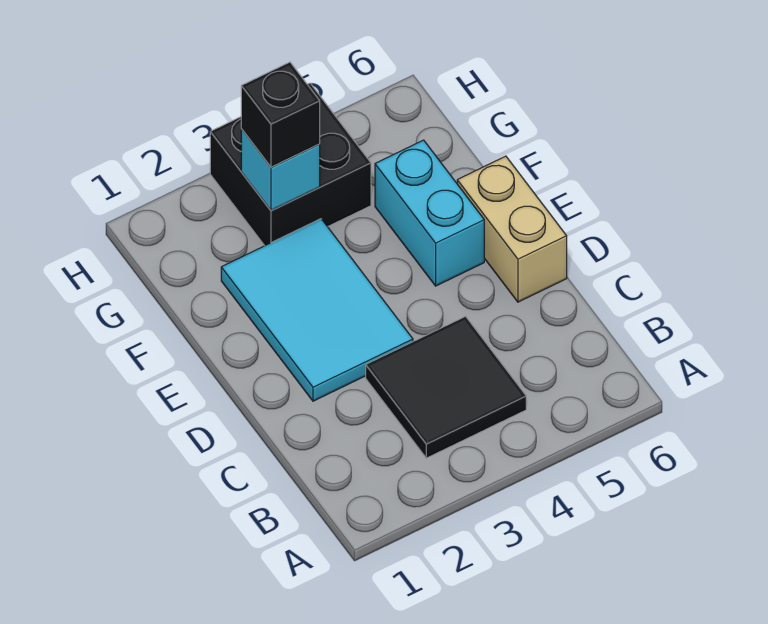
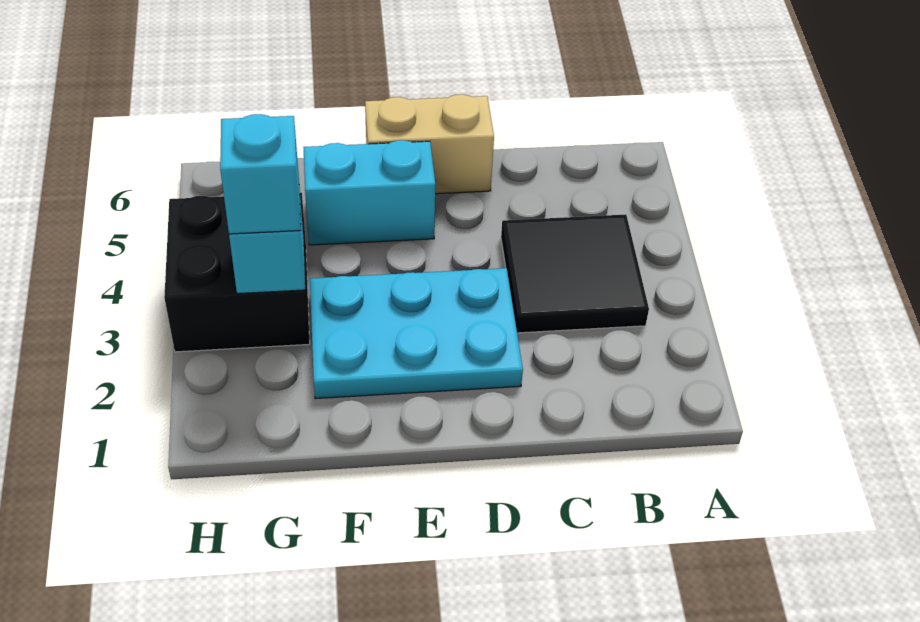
cyan tile D2:F3 level 1 -> cyan plate D2:F3 level 1
black brick G3 level 3 -> cyan brick G3 level 3

